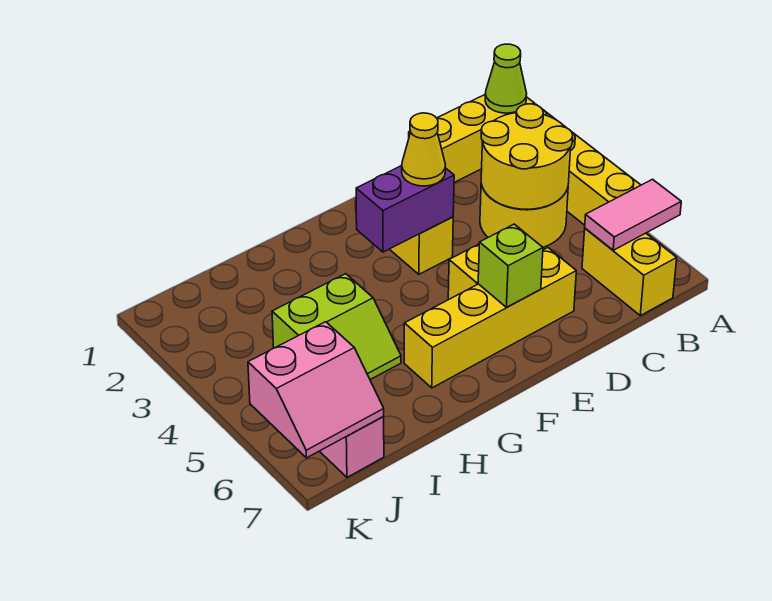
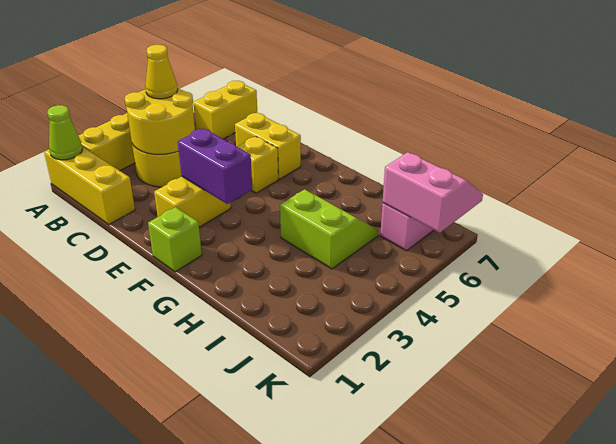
pink tile A6:B6 level 2 -> none
yellow brick D6:G6 level 1 -> yellow brick D6:E6 level 1
yellow cone E3 level 3 -> yellow cone B4 level 3
lime brick E6 level 2 -> lime brick F1 level 1

